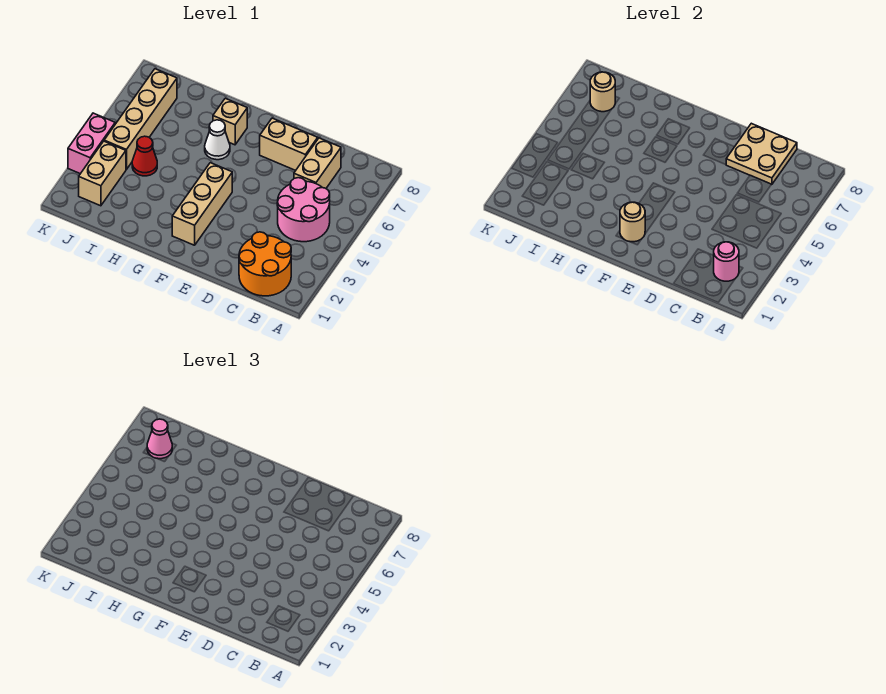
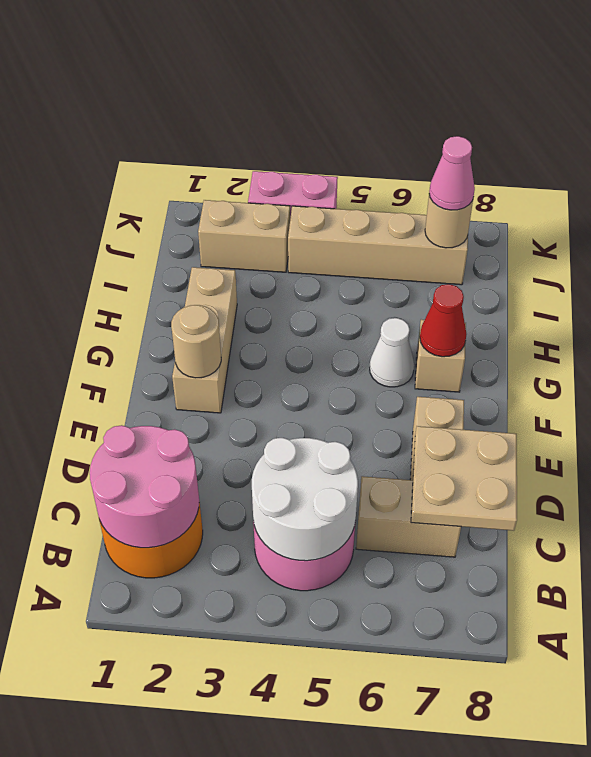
pink round brick B2 level 2 -> pink round brick B1:C2 level 2
none -> white round brick B4:C5 level 2
tan brick F2:F4 level 1 -> tan brick F2:H2 level 1
red cone I4 level 1 -> red cone G7 level 2

